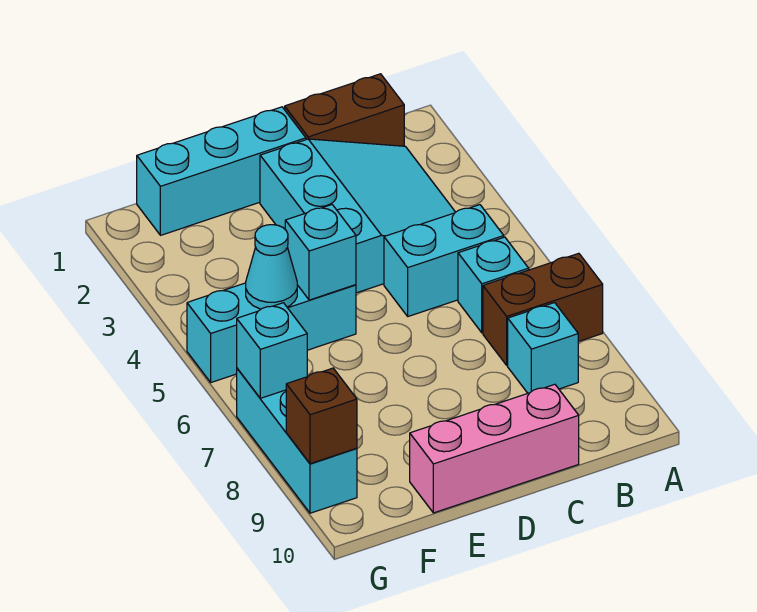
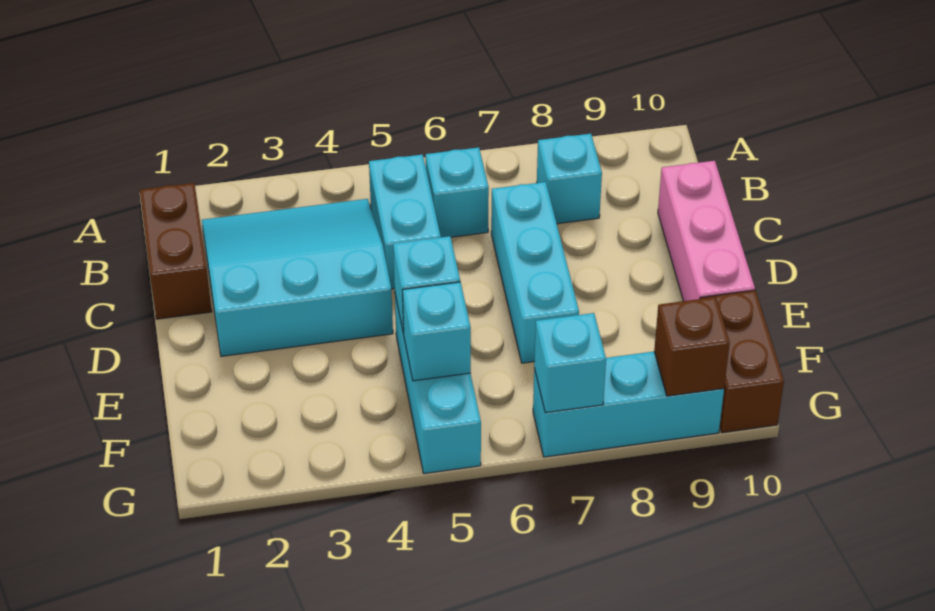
brown brick A7:B7 level 1 -> brown brick F10:G10 level 1
cyan brick D1:F1 level 1 -> cyan brick C7:E7 level 1
cyan cone F5 level 2 -> cyan brick F5 level 2

